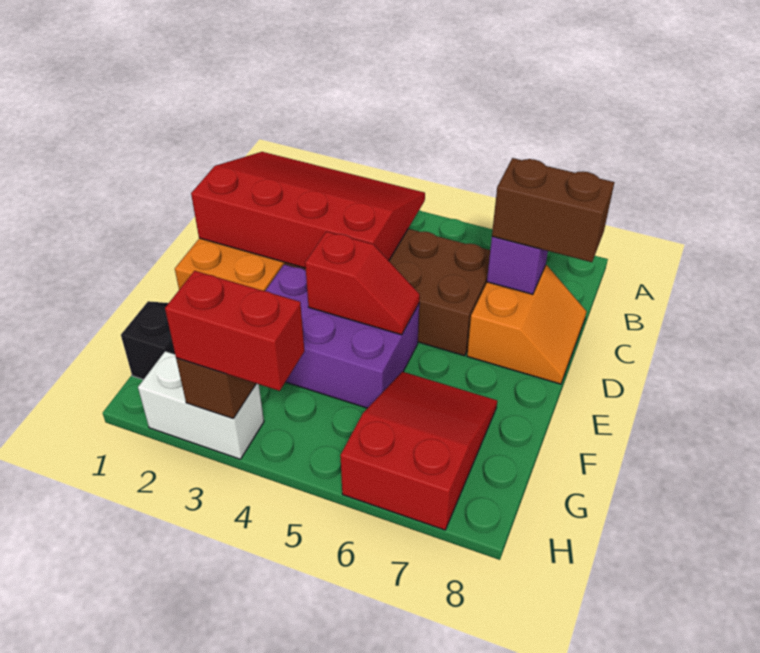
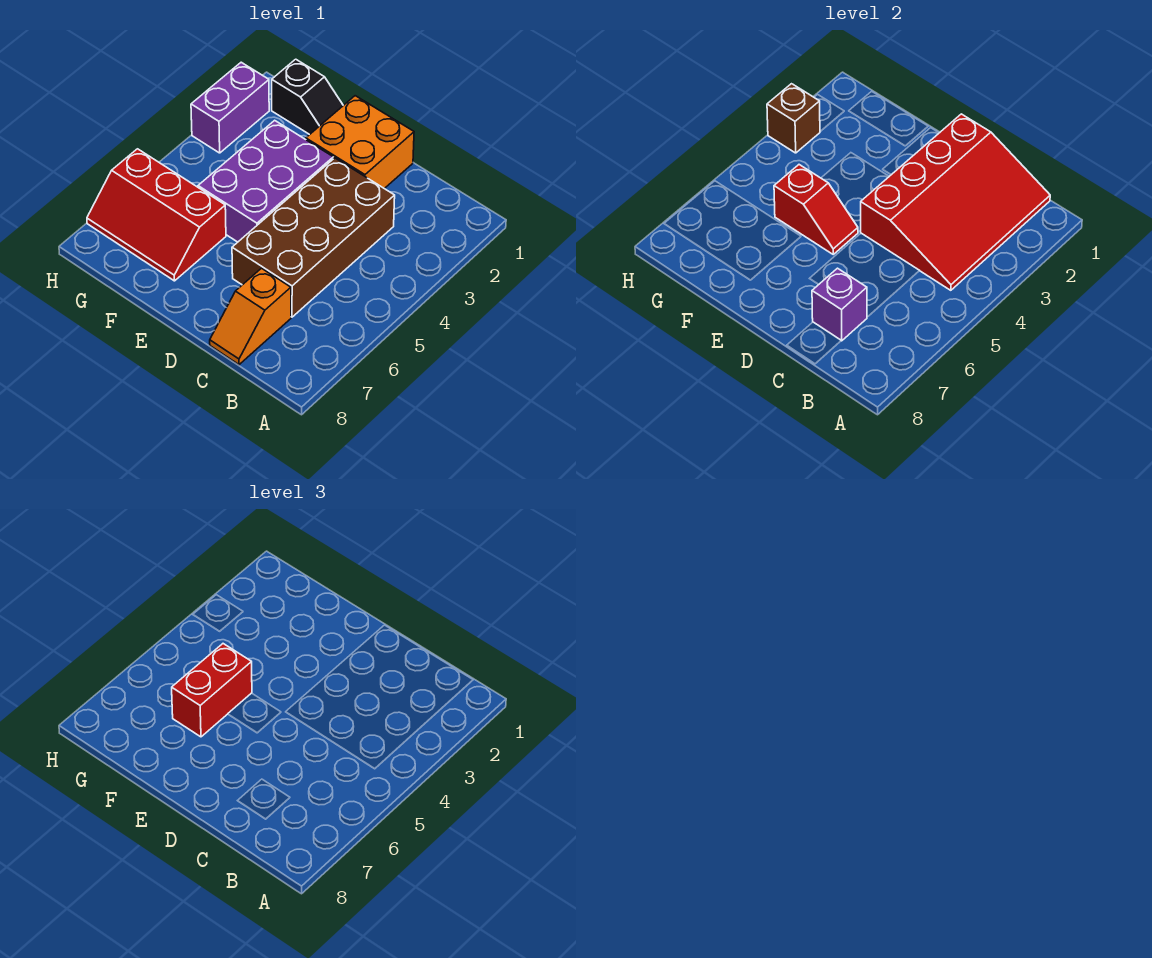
orange slope C7:D8 level 1 top 7 -> orange slope C7:C8 level 1 top 7
brown brick C7:C8 level 3 -> none
red slope E4:E5 level 2 top 4 -> red slope E5:F5 level 2 top F
red slope F6:H7 level 1 top H -> red slope F6:H7 level 1 top 6
white brick H2:H3 level 1 -> purple brick H2:H3 level 1
red brick H3:H4 level 3 -> red brick F5:F6 level 3

